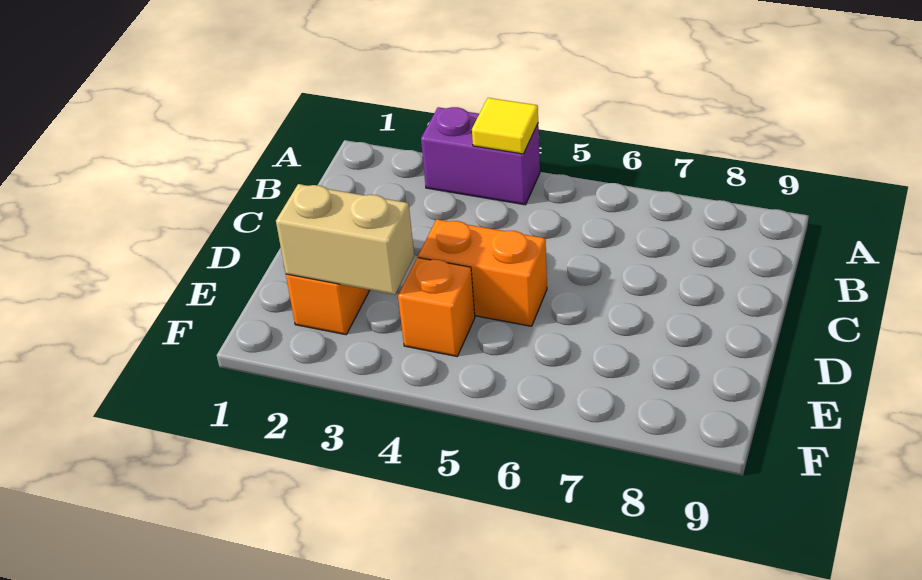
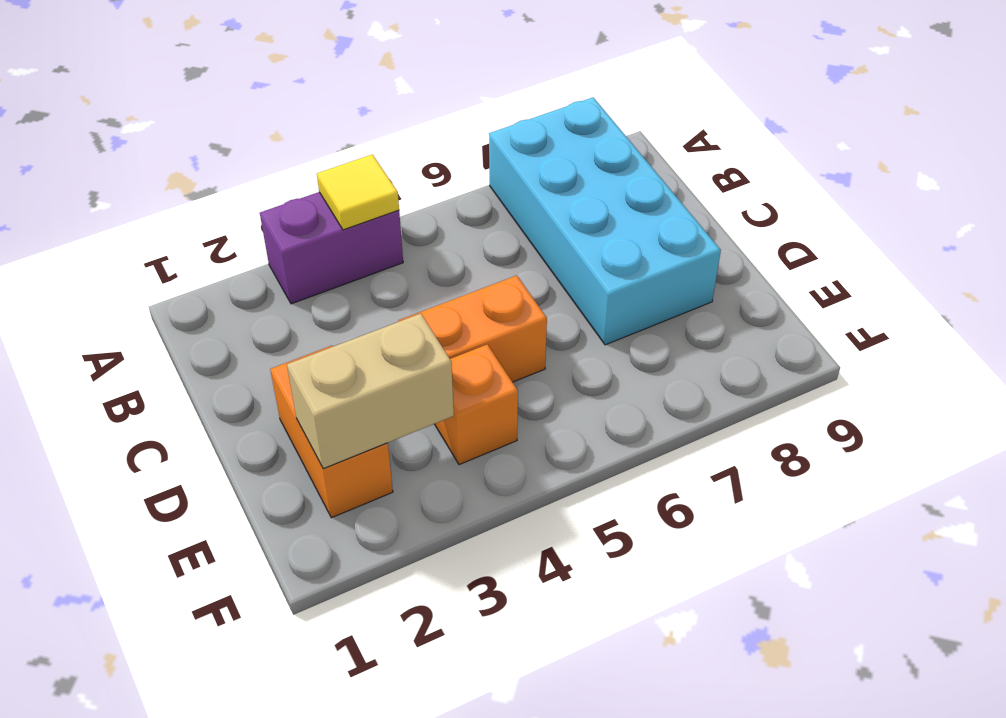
none -> cyan brick A7:D8 level 1

